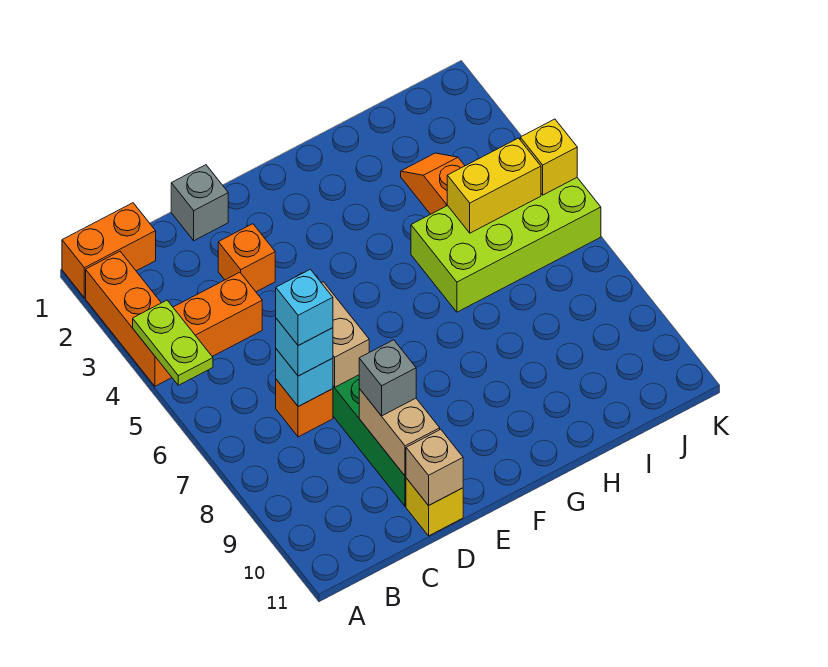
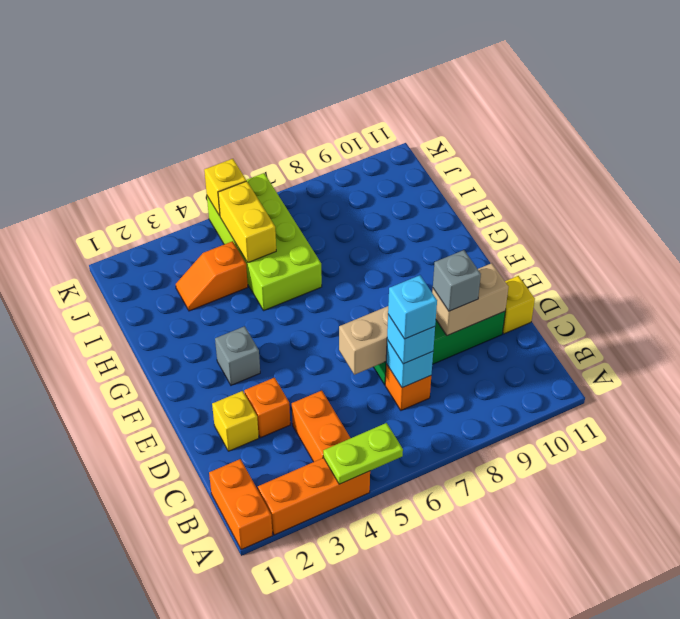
grey brick D1 level 1 -> grey brick F3 level 1
none -> yellow brick D2 level 1
tan brick D11 level 2 -> none

